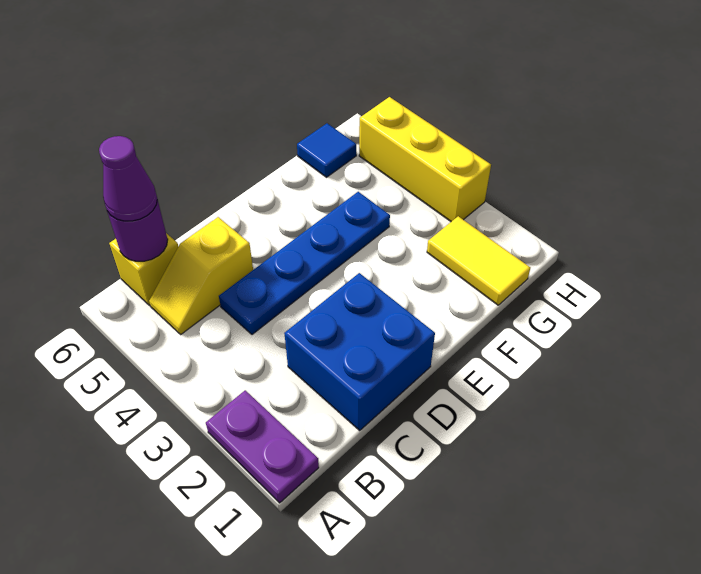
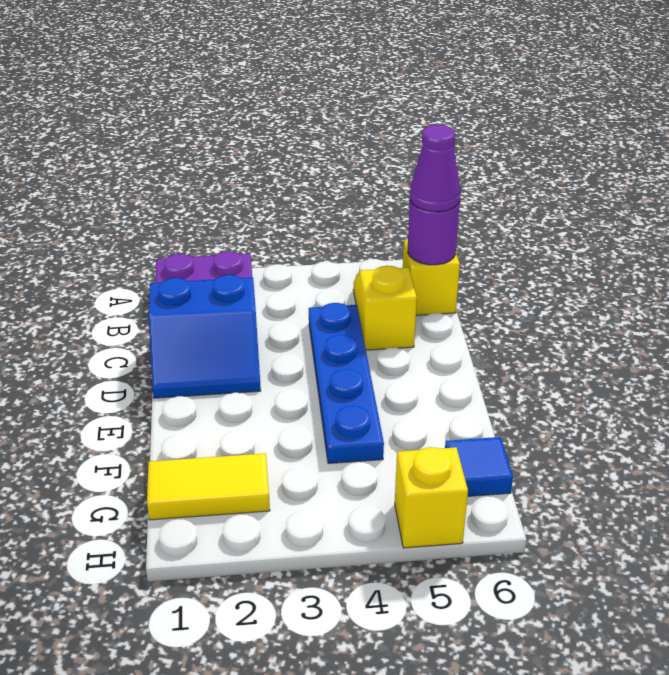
blue brick C1:D2 level 1 -> blue slope C1:D2 level 1 top C
yellow brick H3:H5 level 1 -> yellow brick H5 level 1

